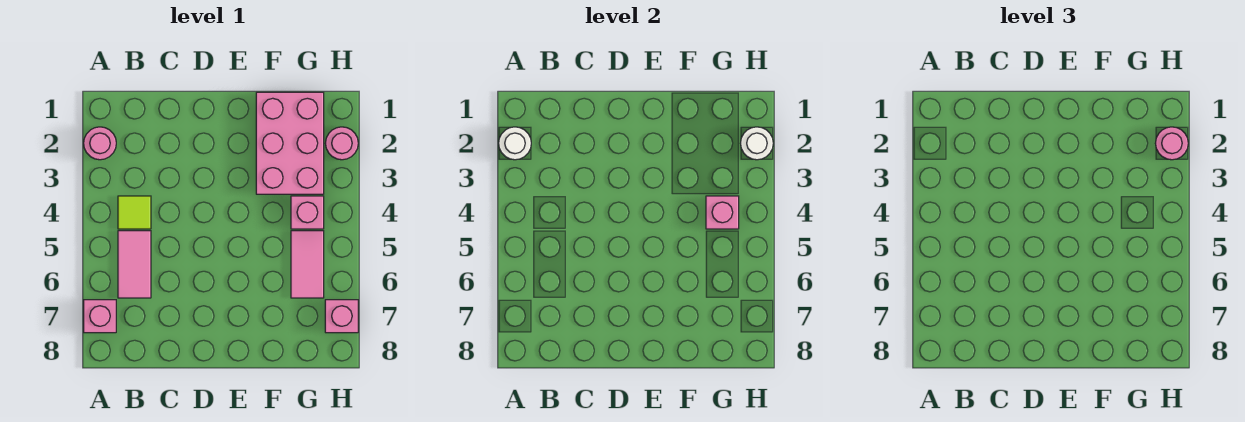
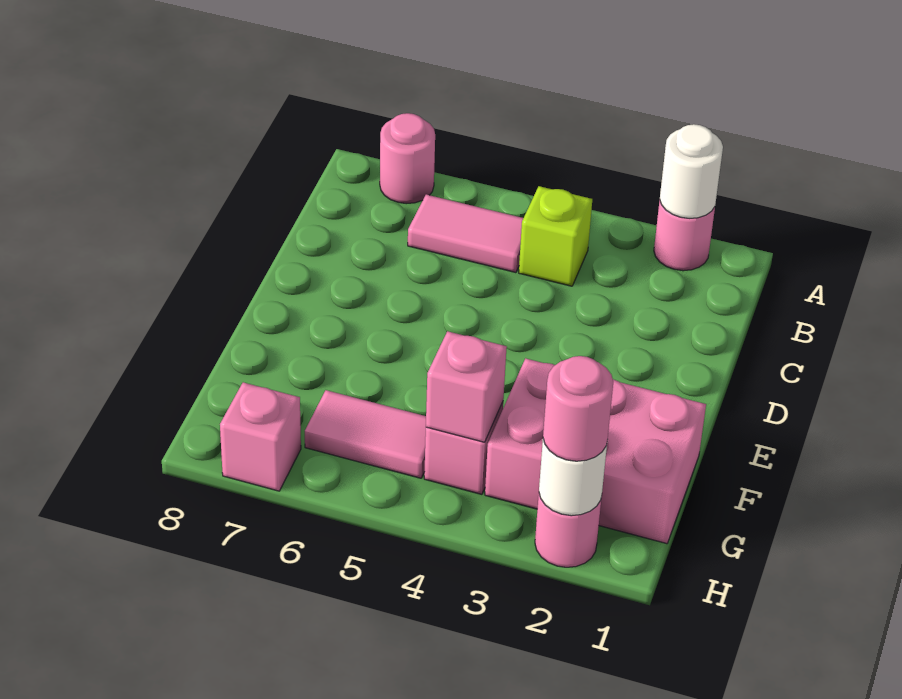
pink brick A7 level 1 -> pink round brick A7 level 1
lime tile B4 level 1 -> lime brick B4 level 1

